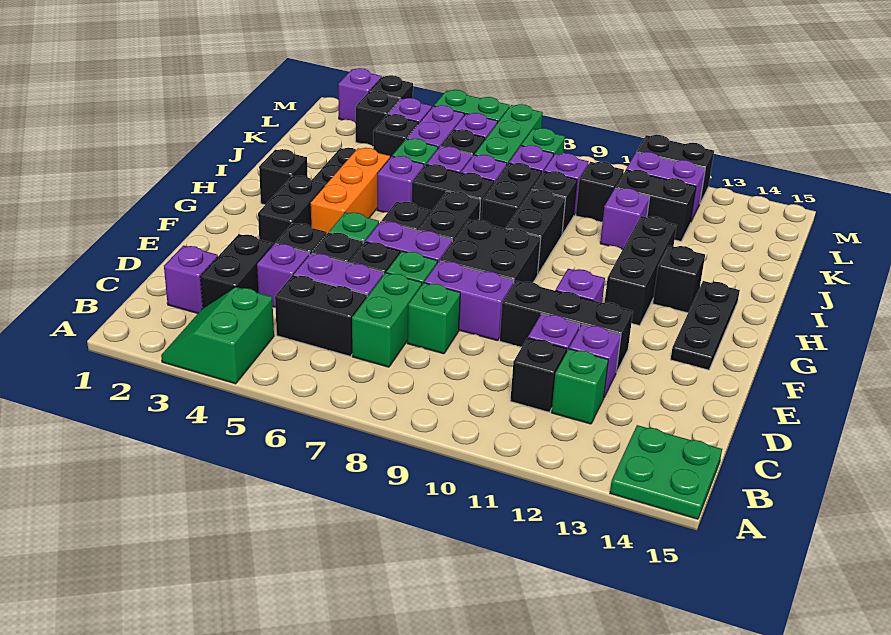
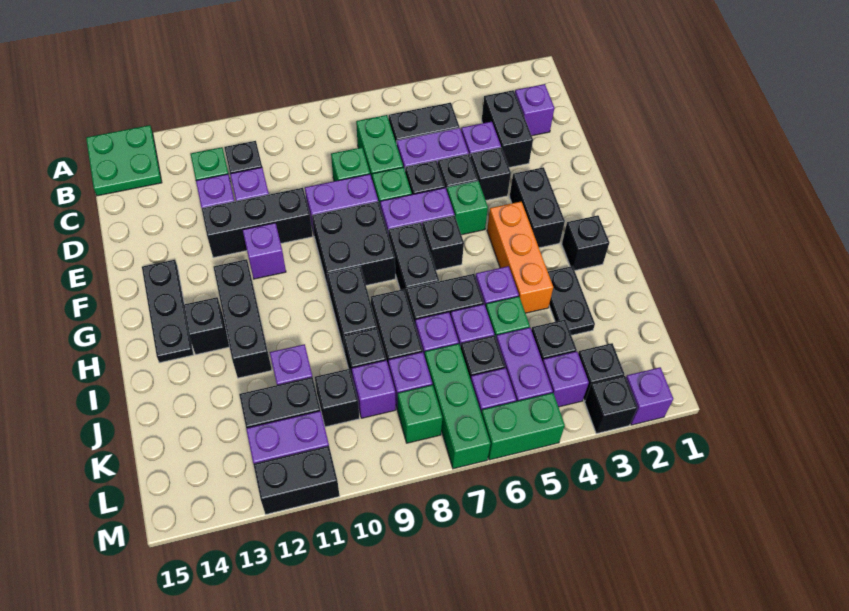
green slope A3:B4 level 1 top 4 -> none

